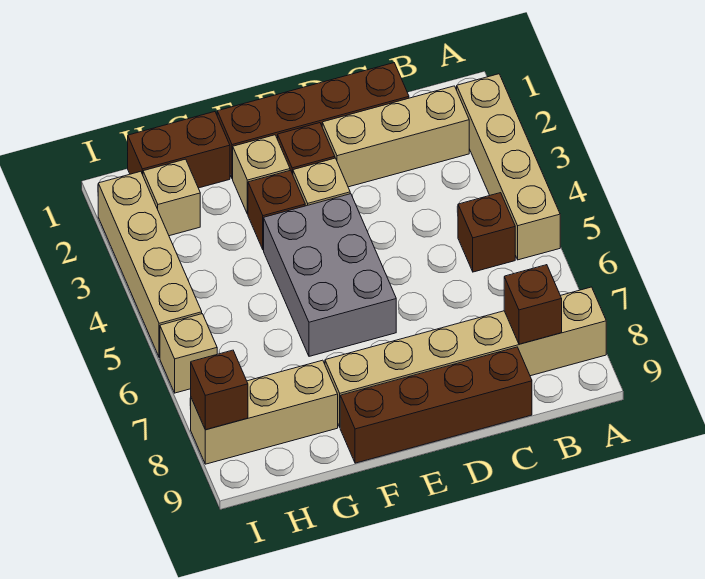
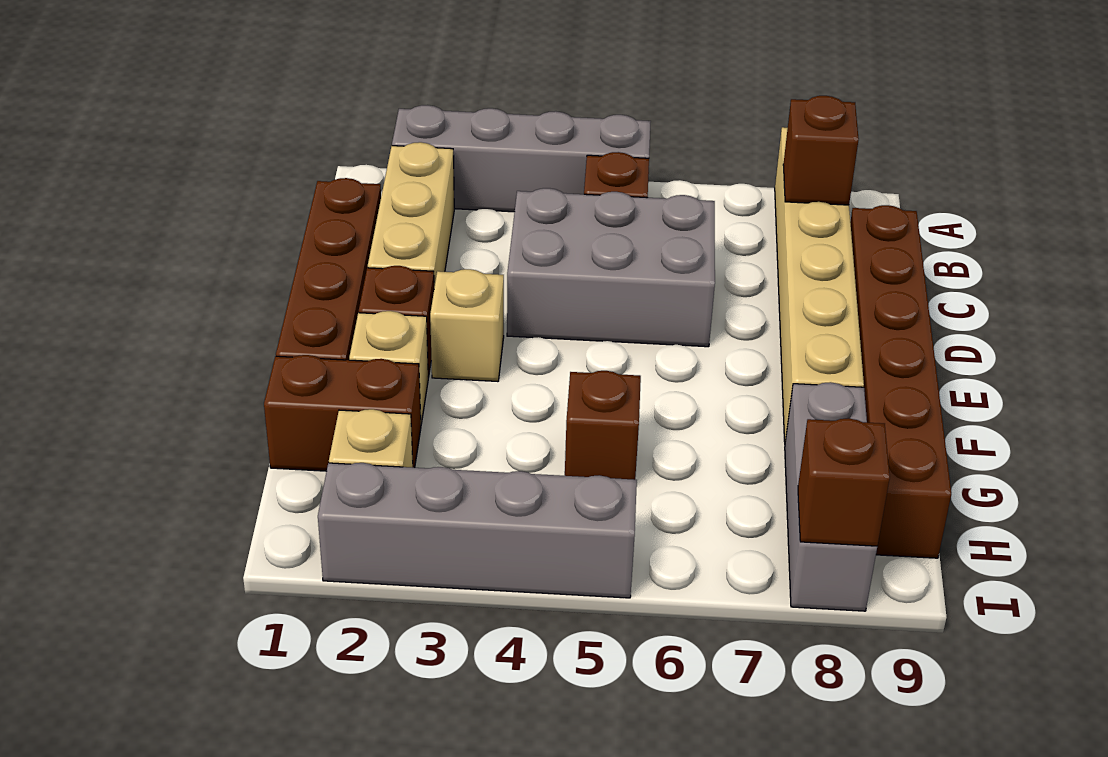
tan brick A2:A5 level 1 -> grey brick A2:A5 level 1
brown brick C9:F9 level 1 -> brown brick C9:H9 level 1
grey brick E4:F6 level 1 -> grey brick C4:D6 level 1
brown brick F3 level 1 -> brown brick G5 level 1
brown brick G1:H1 level 1 -> brown brick G1:G2 level 1
tan brick G8:I8 level 1 -> grey brick G8:I8 level 1
tan brick I2:I5 level 1 -> grey brick I2:I5 level 1
tan brick I6 level 1 -> none

